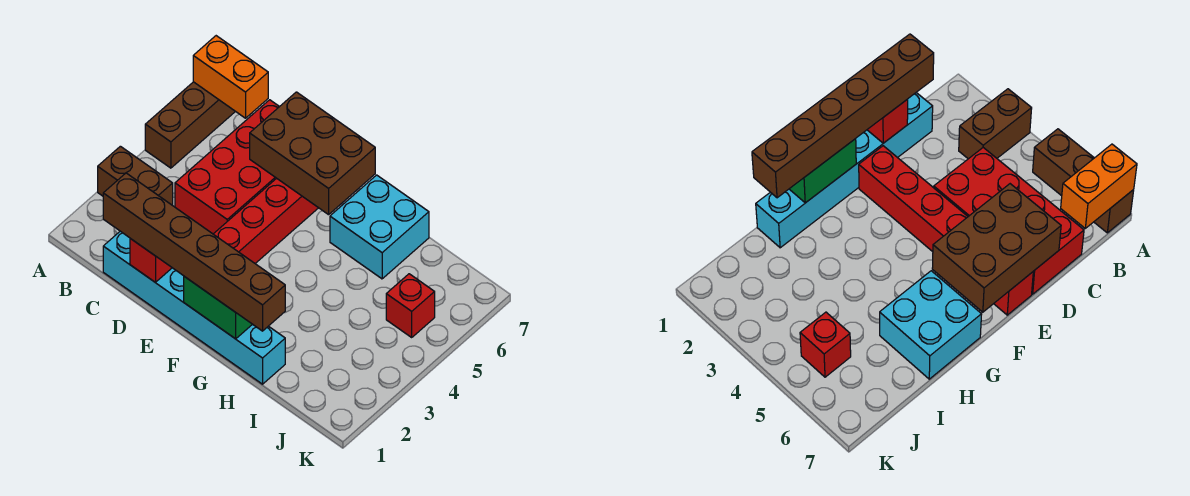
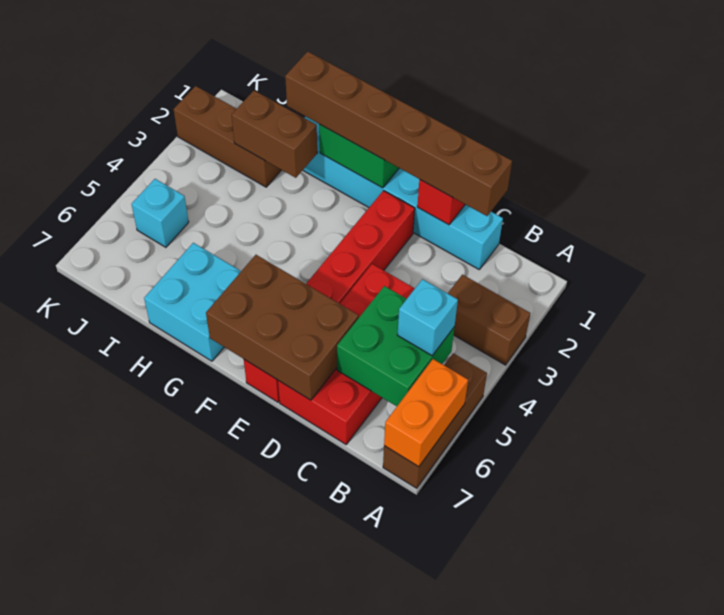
orange brick A7:B7 level 2 -> orange brick A6:A7 level 2
none -> green brick B5:C6 level 2
none -> cyan brick B5 level 3
none -> brown brick H2:I2 level 2
none -> brown brick I2:K2 level 1
red brick J5 level 1 -> cyan brick J5 level 1

